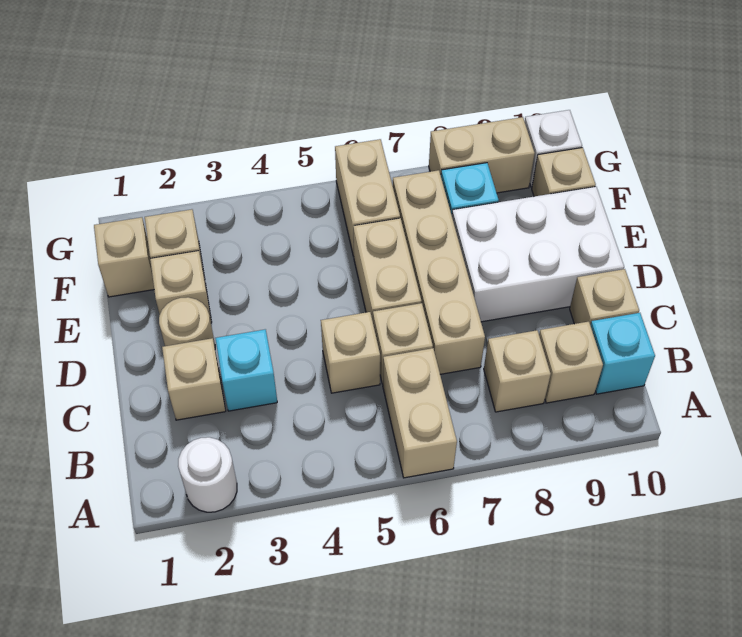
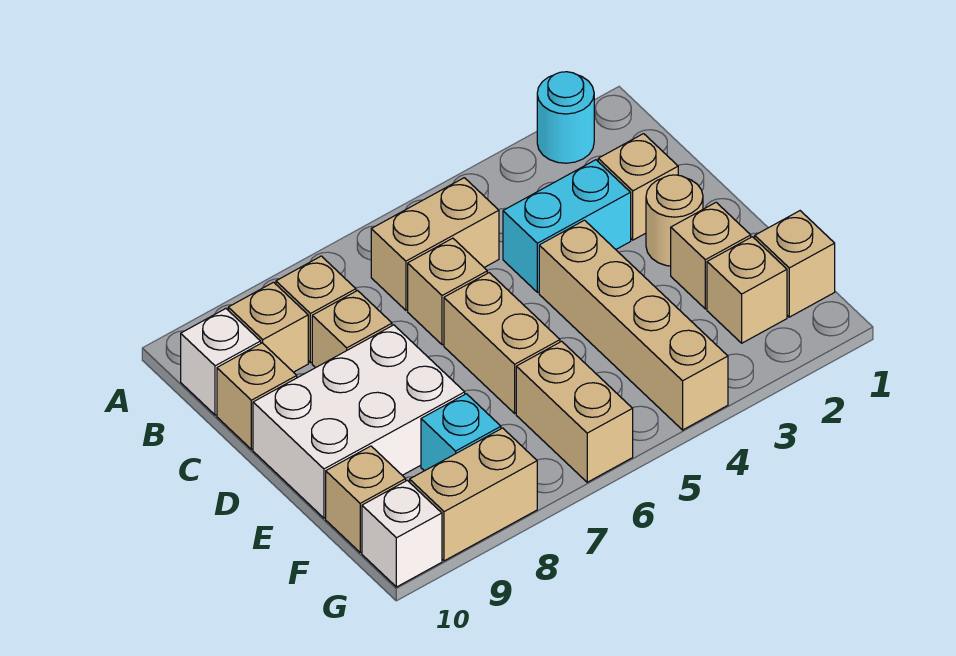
white round brick A2 level 1 -> cyan round brick A2 level 1
tan brick A6:B6 level 1 -> tan brick B5:B6 level 1
cyan brick B10 level 1 -> white brick B10 level 1
cyan brick C3 level 1 -> cyan brick C3:C4 level 1
tan brick C5 level 1 -> tan brick C8 level 1
tan brick C7:F7 level 1 -> tan brick D4:G4 level 1

